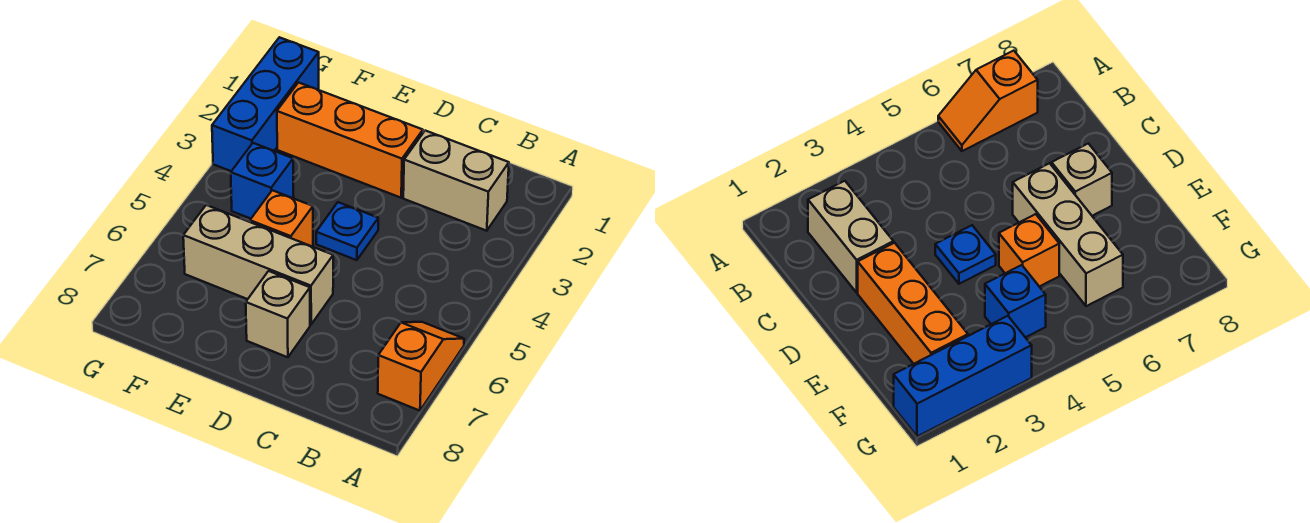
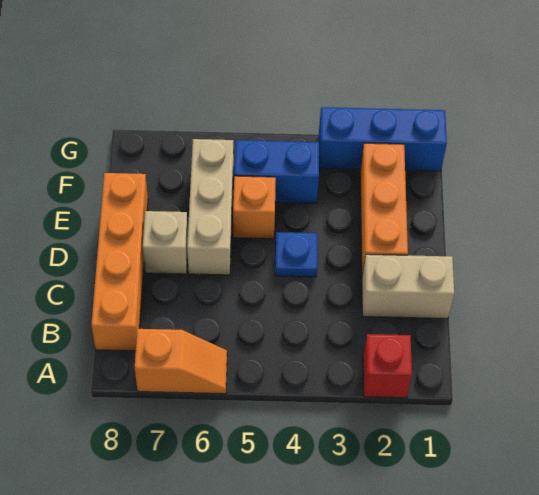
none -> red brick A2 level 1
tan brick B2:C2 level 1 -> tan brick C1:C2 level 1
none -> orange brick B8:E8 level 1
blue brick F4 level 1 -> blue brick F4:F5 level 1

